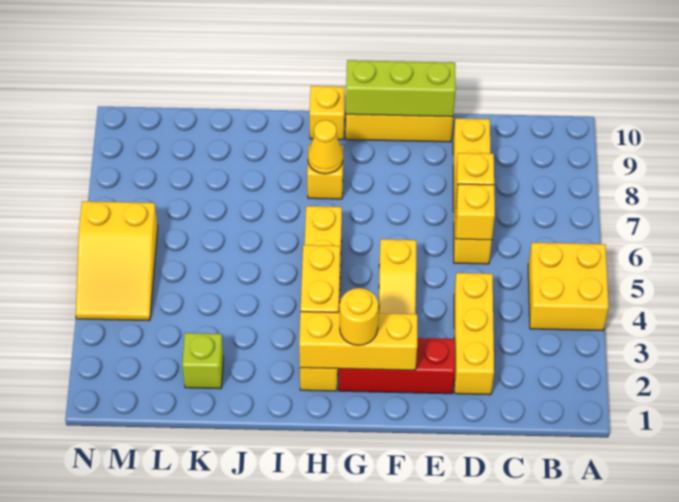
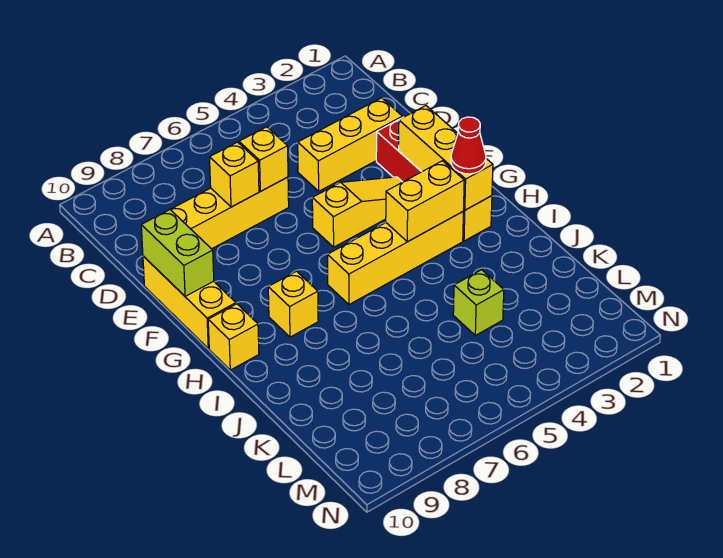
yellow brick A4:B5 level 1 -> none
lime brick E10:G10 level 2 -> lime brick E10:F10 level 2
yellow round brick G2 level 3 -> none
none -> red cone H2 level 3
yellow cone H8 level 2 -> none
lime brick K2 level 1 -> lime brick K4 level 1
yellow slope M4:N6 level 1 top 6 -> none

